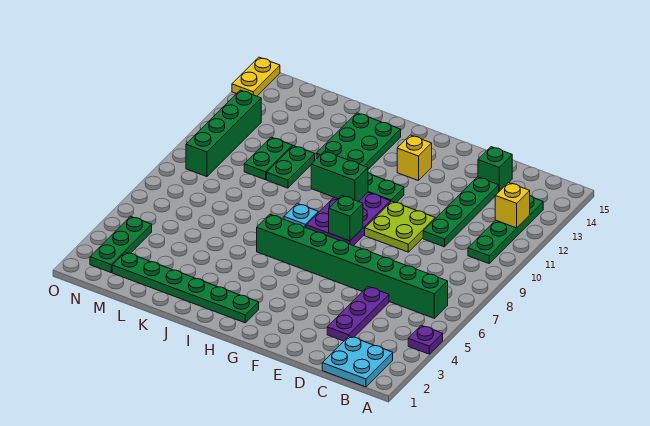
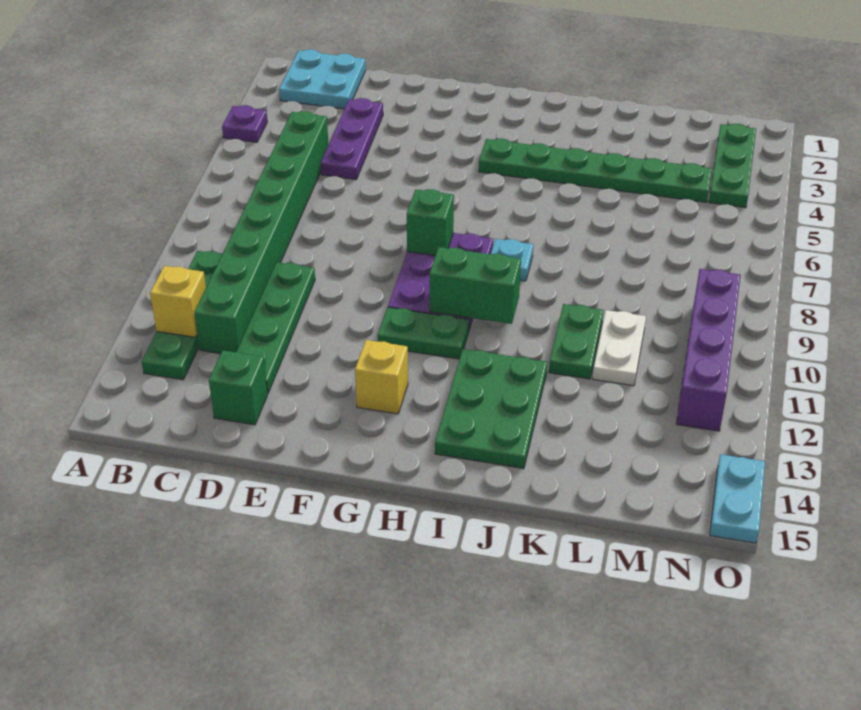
green brick B6:I6 level 1 -> green brick C5:C12 level 1
lime plate E9:F10 level 1 -> none
green plate H2:M2 level 1 -> green plate H4:M4 level 1
green plate L10:L11 level 1 -> white plate L10:L11 level 1
green brick N9:N12 level 1 -> purple brick N9:N12 level 1
yellow plate O14:O15 level 1 -> cyan plate O14:O15 level 1

